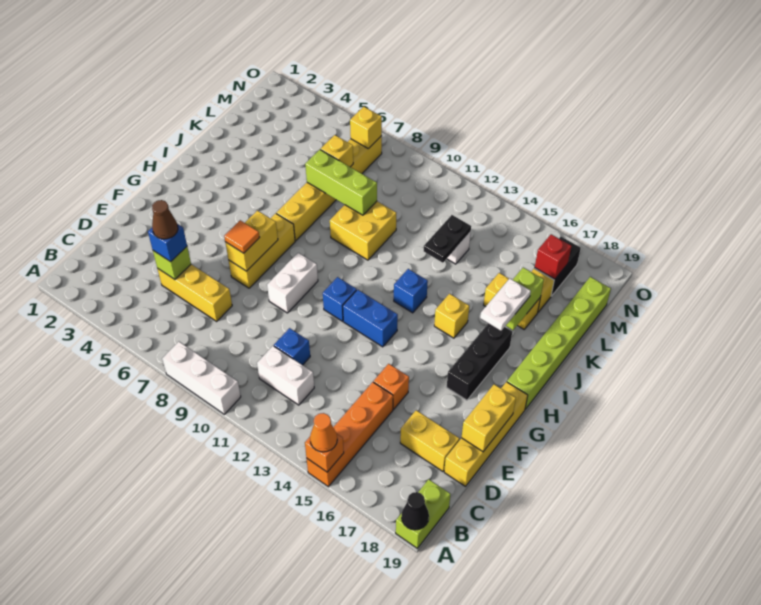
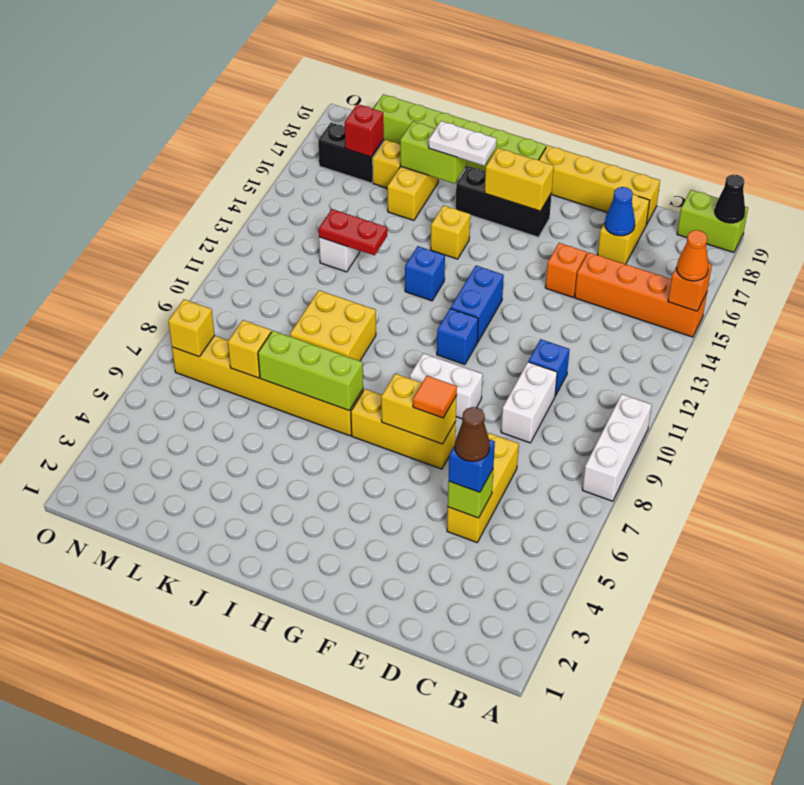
white brick C11:C12 level 1 -> white brick D9:D10 level 1
none -> blue cone D17 level 2
yellow brick E19:F19 level 2 -> yellow brick G17:H17 level 2
lime brick K7:K9 level 2 -> lime brick I7:K7 level 2
black plate K13:L13 level 2 -> red plate K13:L13 level 2

